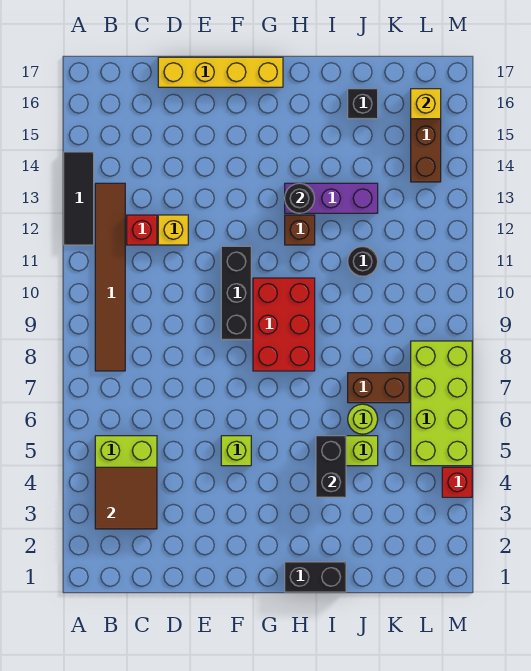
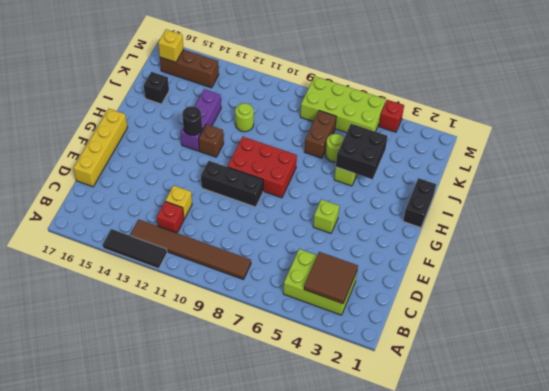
black brick I4:I5 level 2 -> black brick I4:J5 level 2
black round brick J11 level 1 -> lime round brick J11 level 1

